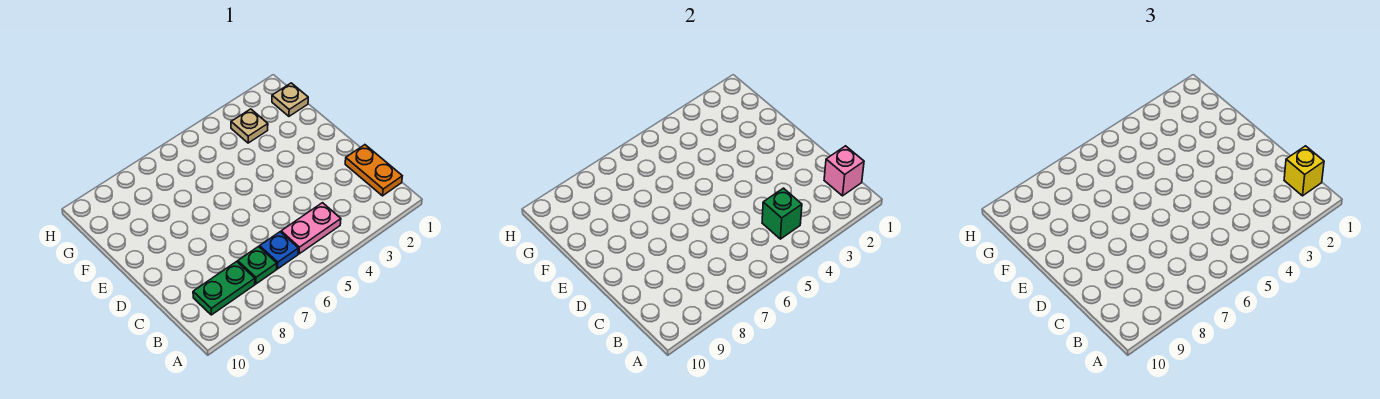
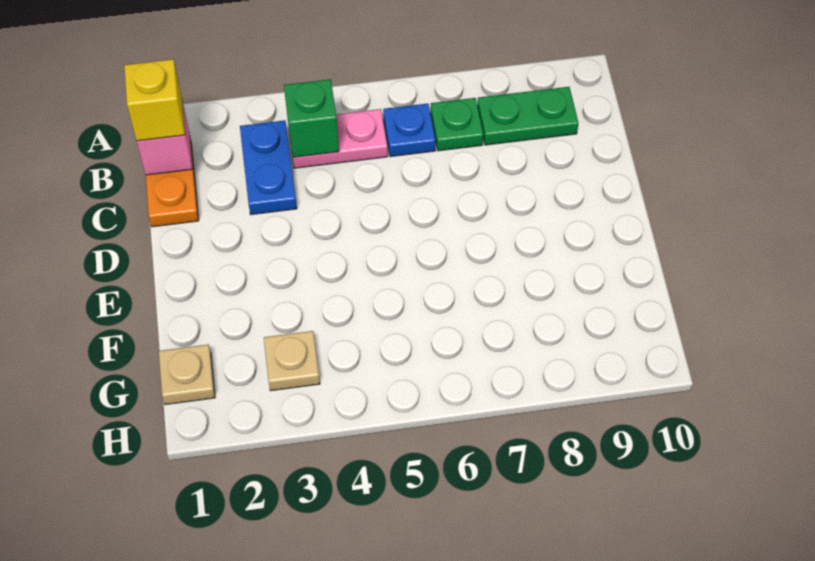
none -> blue plate B3:C3 level 1

